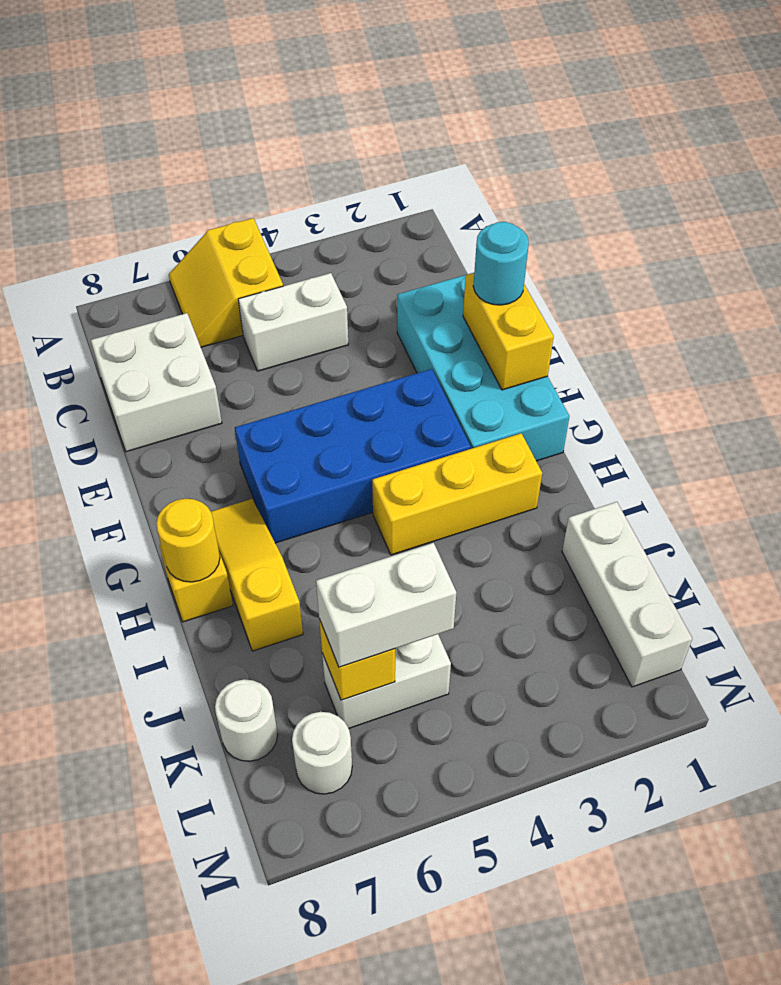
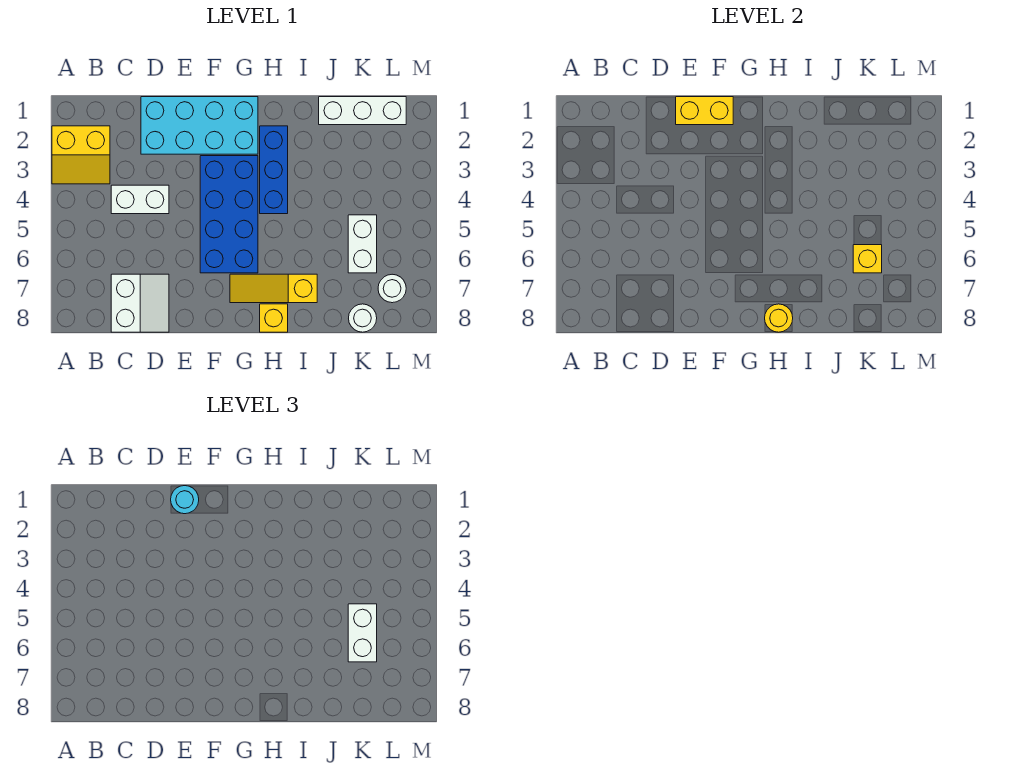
yellow slope A5:B6 level 1 top 5 -> yellow slope A2:B3 level 1 top 2
white brick C4:C5 level 1 -> white brick C4:D4 level 1
white brick C7:D8 level 1 -> white slope C7:D8 level 1 top C
yellow brick H2:H4 level 1 -> blue brick H2:H4 level 1

